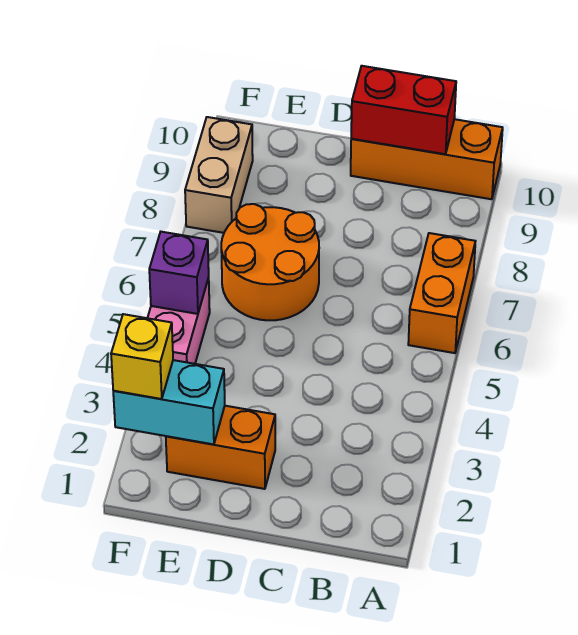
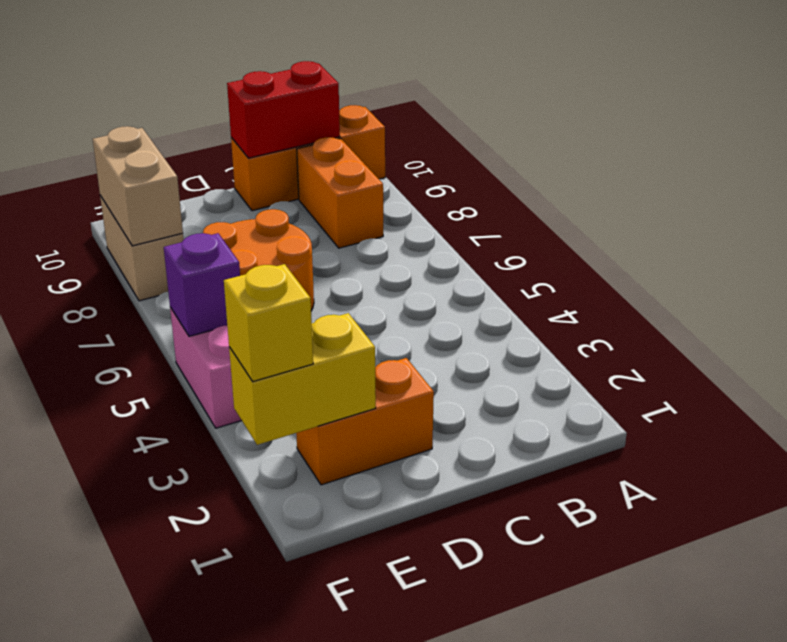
orange brick A6:A7 level 1 -> orange brick B8:B9 level 1
cyan brick E2:F2 level 2 -> yellow brick E2:F2 level 2
none -> tan brick F8:F9 level 2

